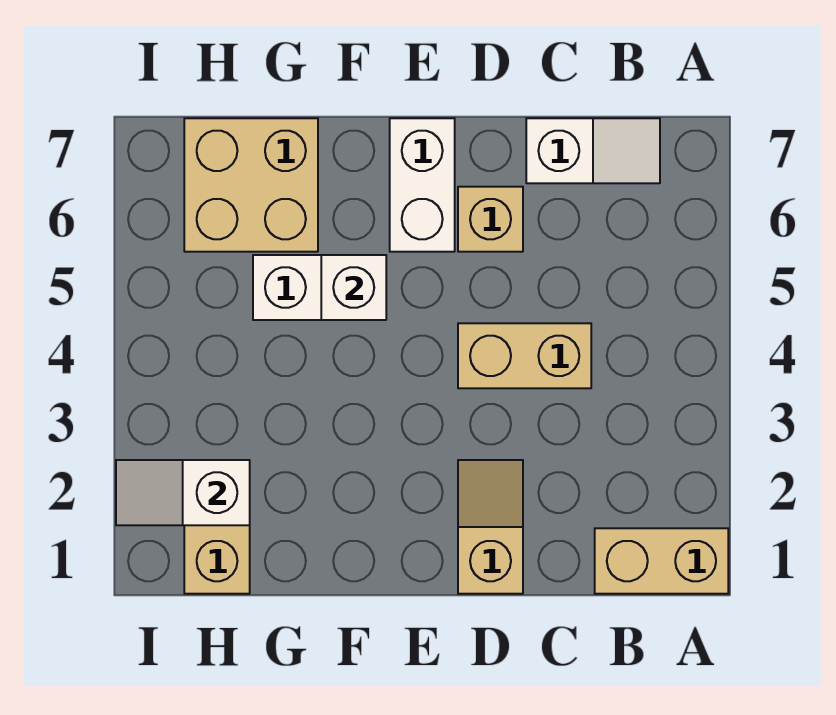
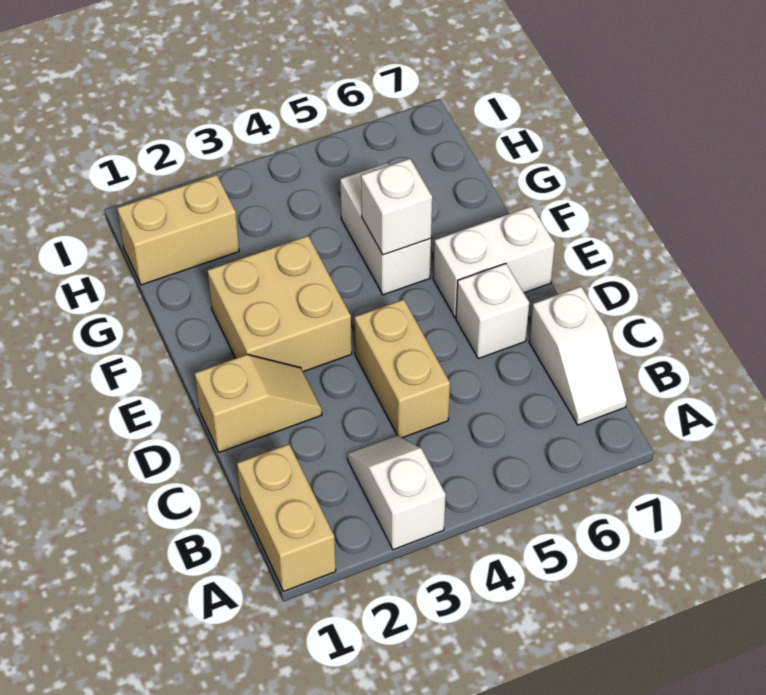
tan brick D6 level 1 -> white brick D6 level 1
tan brick G6:H7 level 1 -> tan brick E2:F3 level 1
white slope H2:I2 level 2 top H -> white slope A3:B3 level 1 top A

